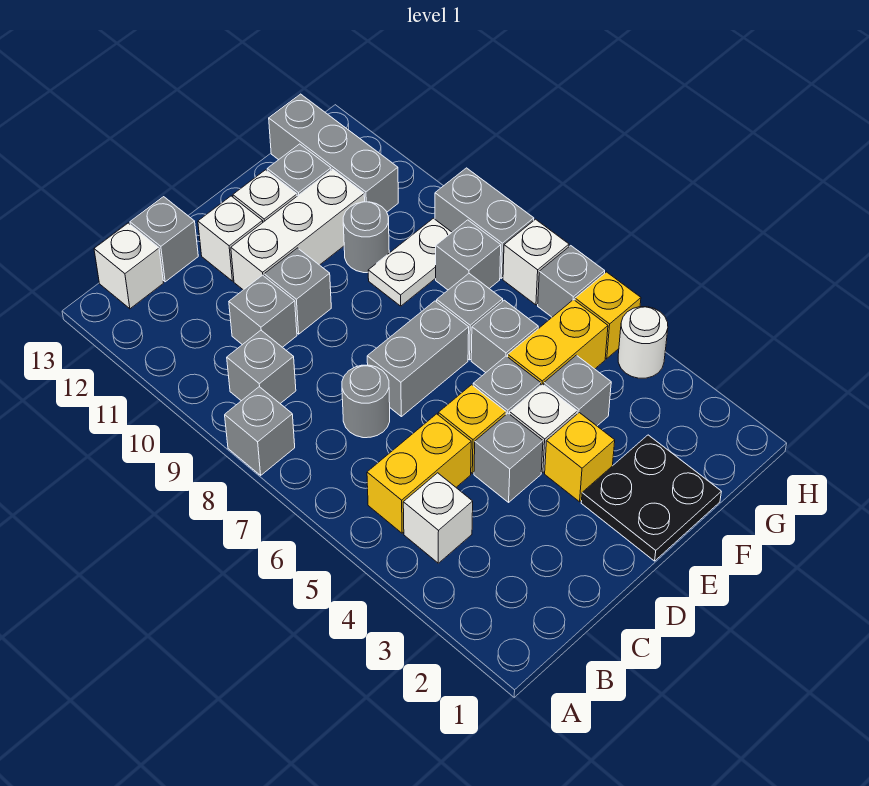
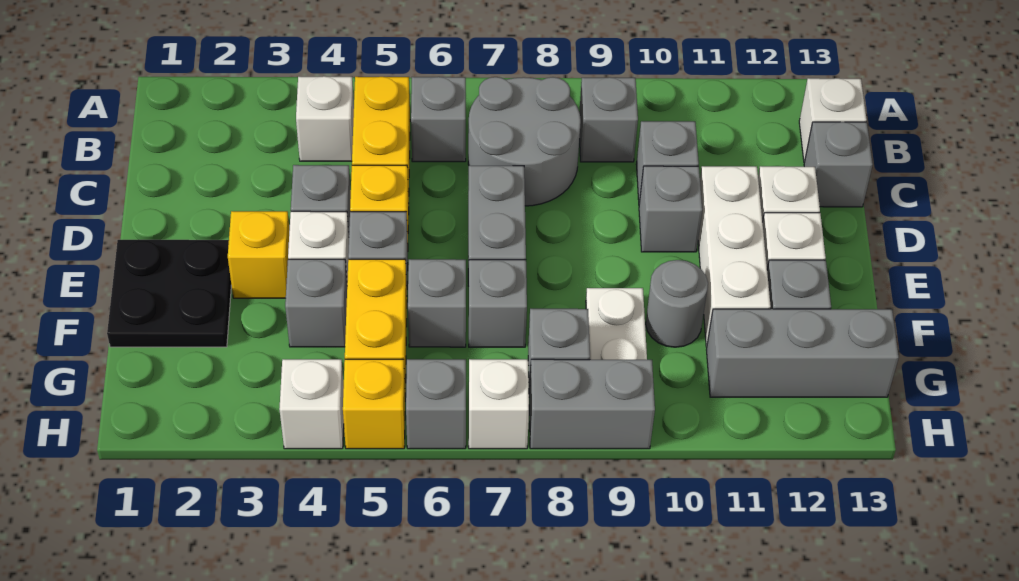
grey brick A8 level 1 -> grey brick B6 level 1
grey round brick C7 level 1 -> grey round brick B7:C8 level 1
white round brick H4 level 1 -> white brick H4 level 1

